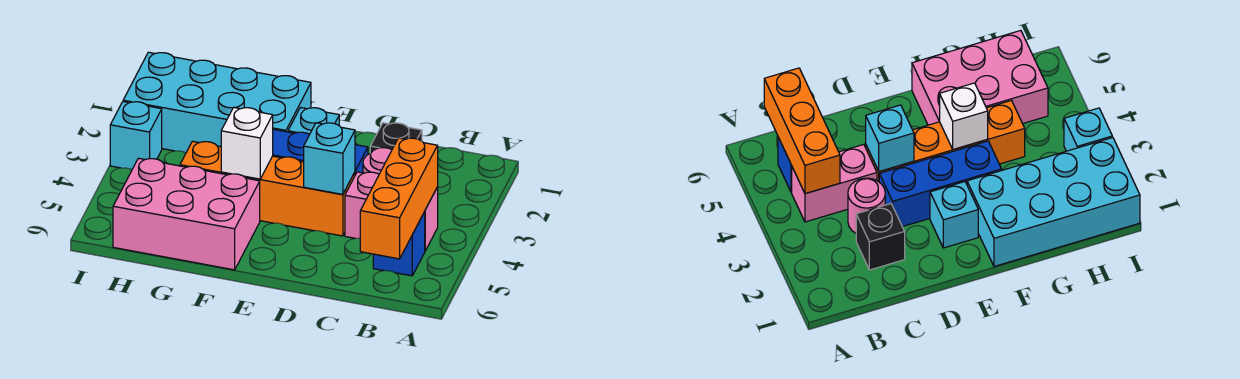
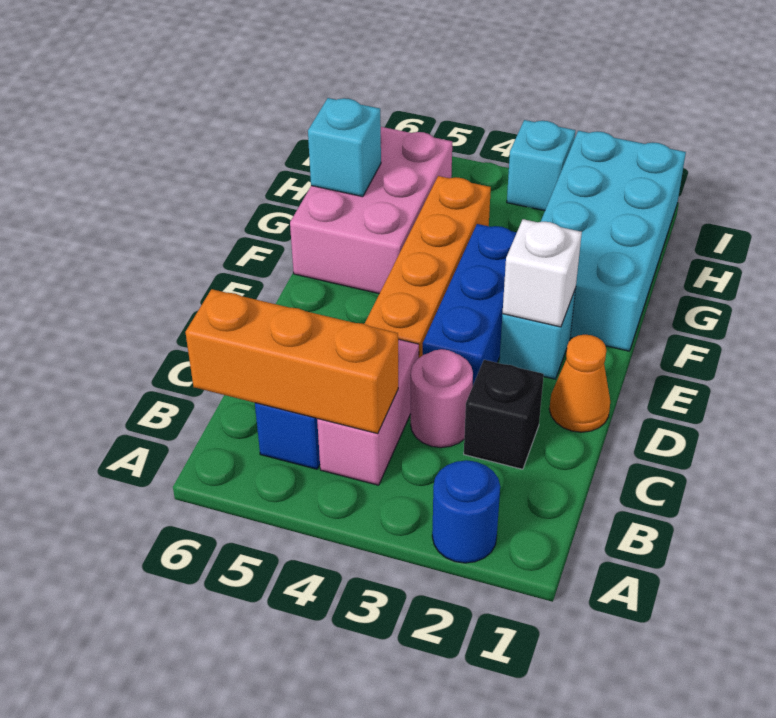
none -> blue round brick A2 level 1
none -> orange cone D1 level 1
cyan brick D4 level 2 -> cyan brick G6 level 2
white brick F4 level 2 -> white brick E2 level 2

